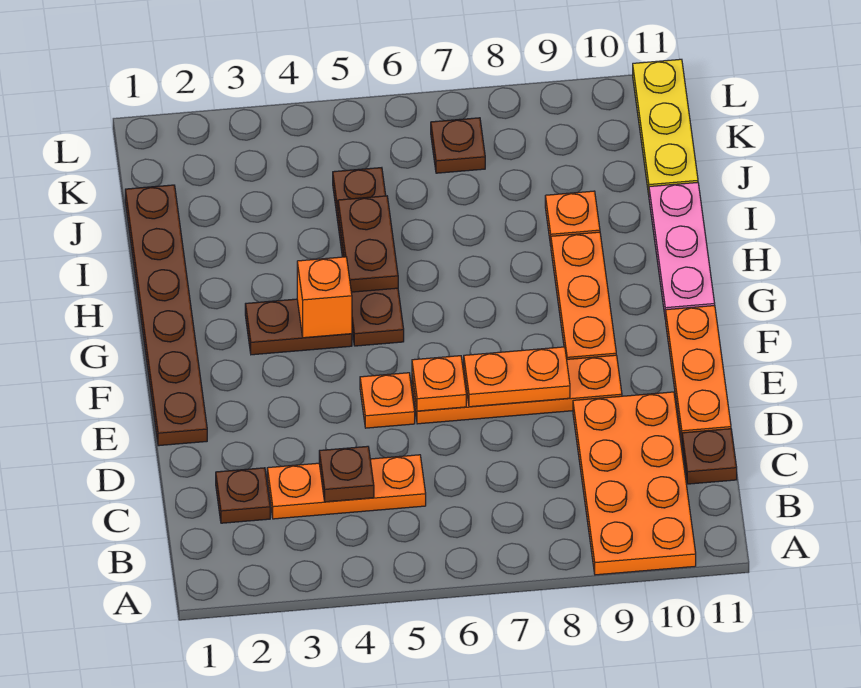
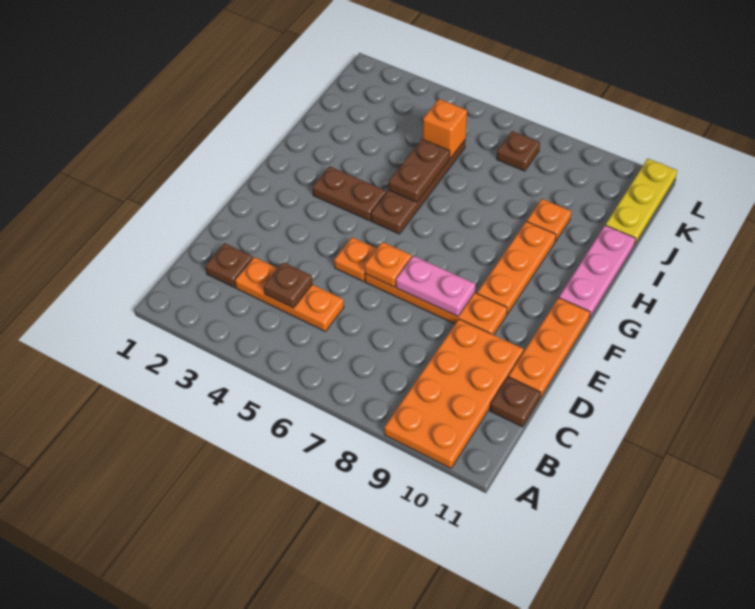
brown plate E1:J1 level 1 -> none
orange plate E7:E8 level 2 -> pink plate E7:E8 level 2
orange brick G4 level 2 -> orange brick J5 level 2

